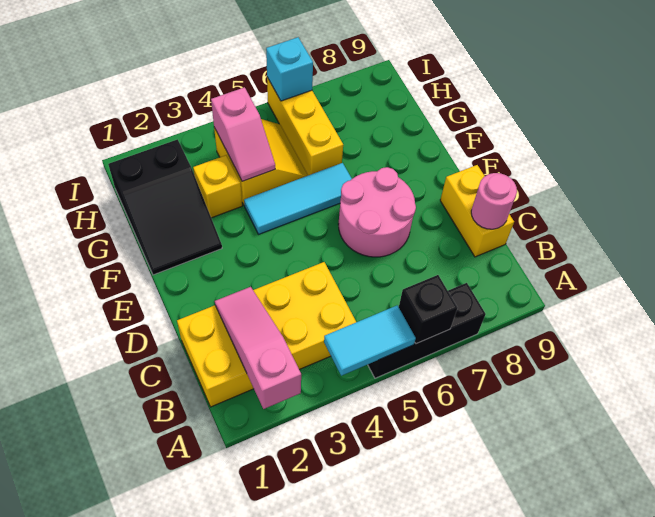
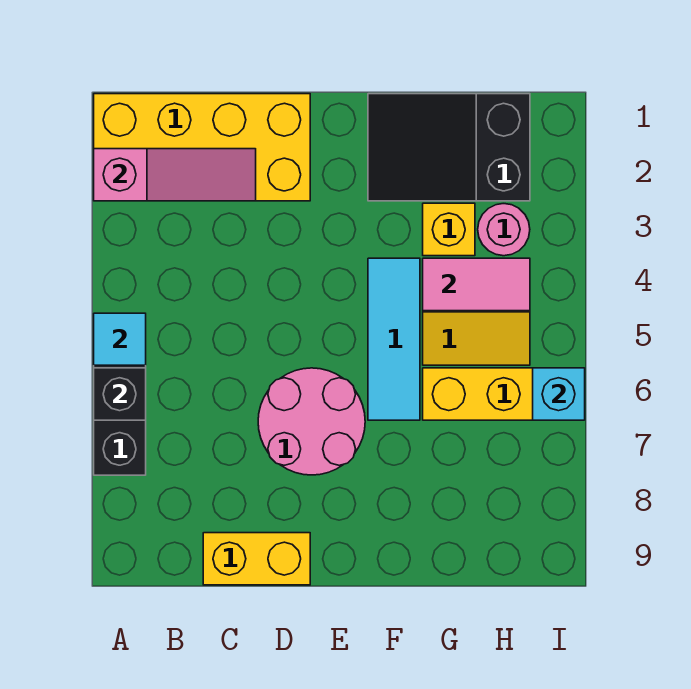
cyan tile A4:A5 level 2 -> cyan tile A5 level 2
yellow brick B1:C4 level 1 -> yellow brick A1:D2 level 1
pink round brick C9 level 2 -> pink round brick H3 level 1
pink slope G4:H4 level 2 top H -> pink tile G4:H4 level 2

